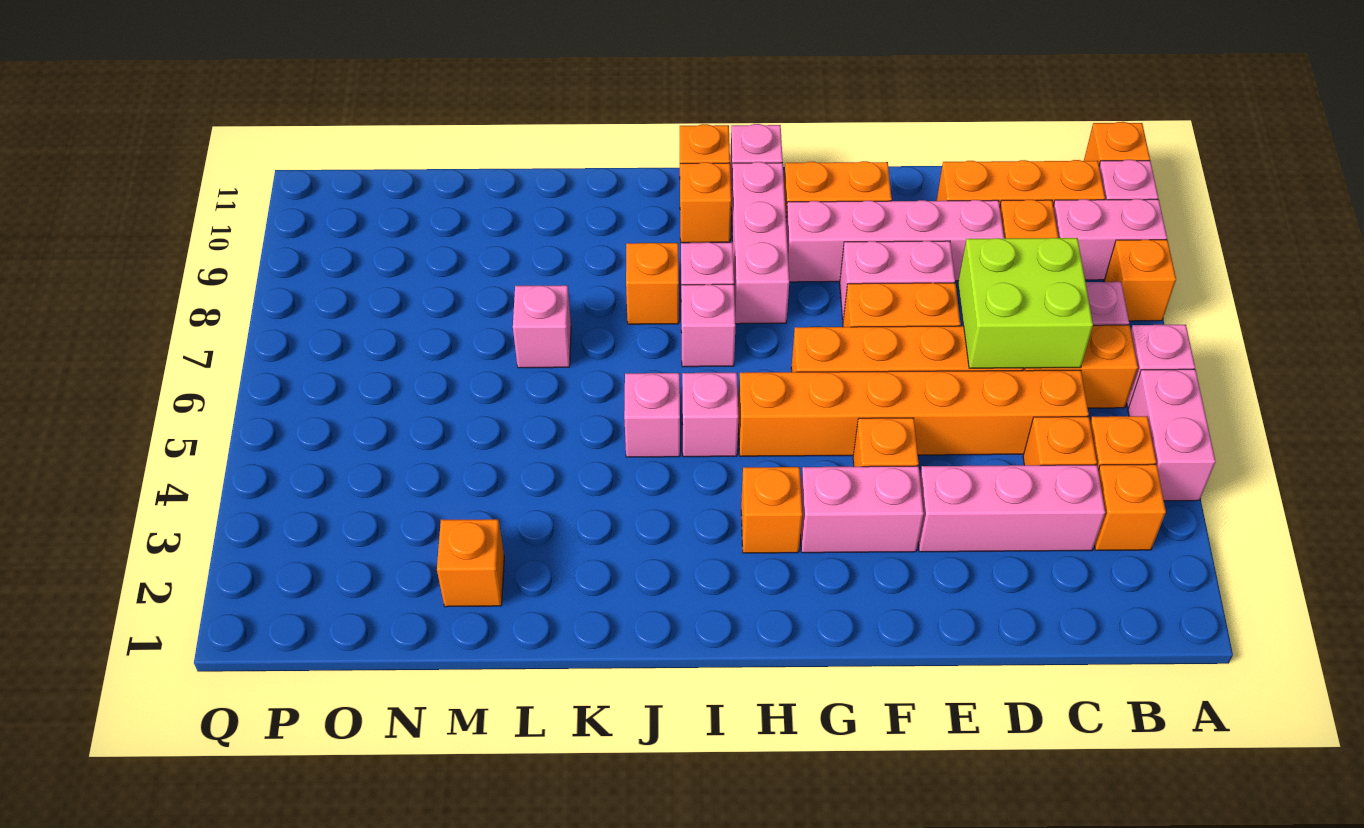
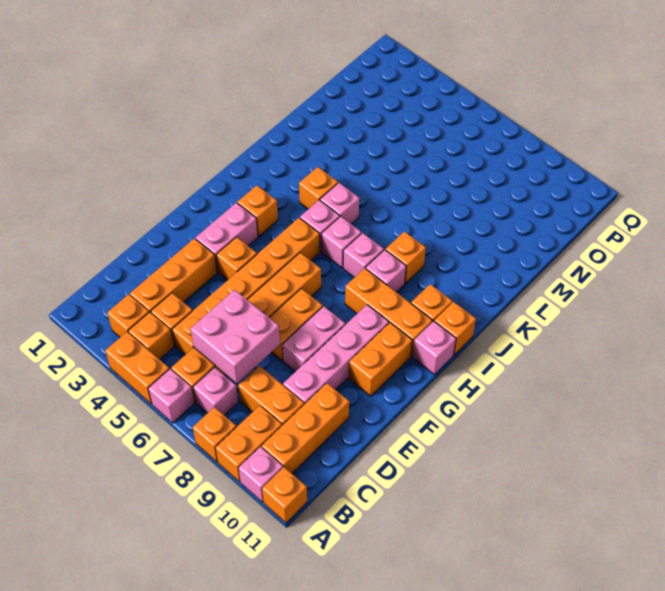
pink brick A4:A5 level 1 -> orange brick A4:A5 level 1
pink brick A9:B9 level 1 -> orange brick A9:B9 level 1
pink brick C3:E3 level 1 -> orange brick C3:E3 level 1
lime brick C6:D7 level 2 -> pink brick C6:D7 level 2
pink brick H8:H10 level 1 -> orange brick H8:H10 level 1
pink brick L7 level 1 -> pink brick I6 level 1
orange brick M2 level 1 -> orange brick J4 level 1

